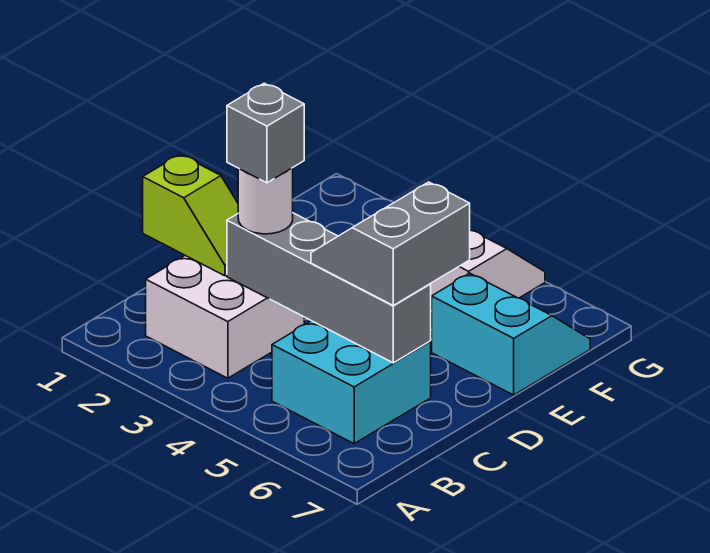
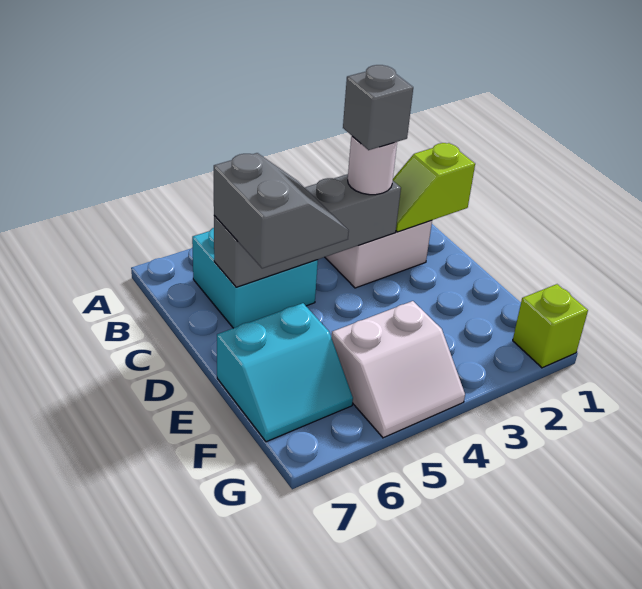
none -> lime brick G1 level 1

